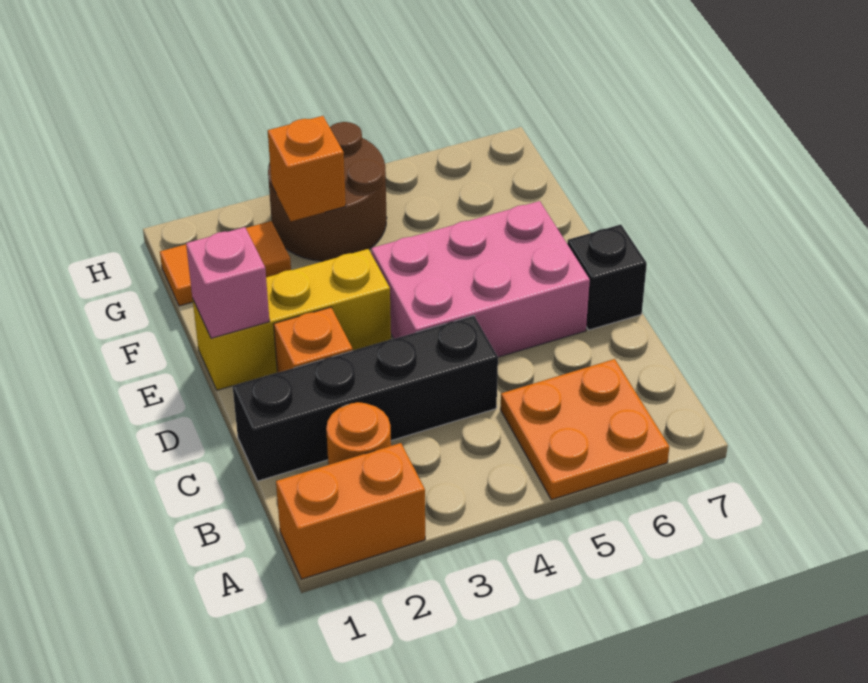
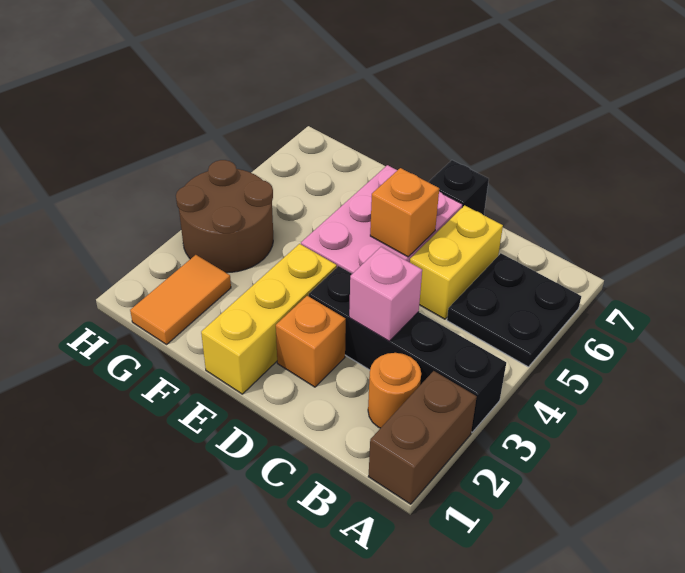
orange brick A1:A2 level 1 -> brown brick A1:A2 level 1
orange plate A5:B6 level 1 -> black plate A5:B6 level 1
black brick C1:C4 level 1 -> black brick A3:D3 level 1
none -> yellow brick C5:C6 level 1
pink brick E1 level 2 -> pink brick C3 level 2
orange brick G3 level 2 -> orange brick D5 level 2

